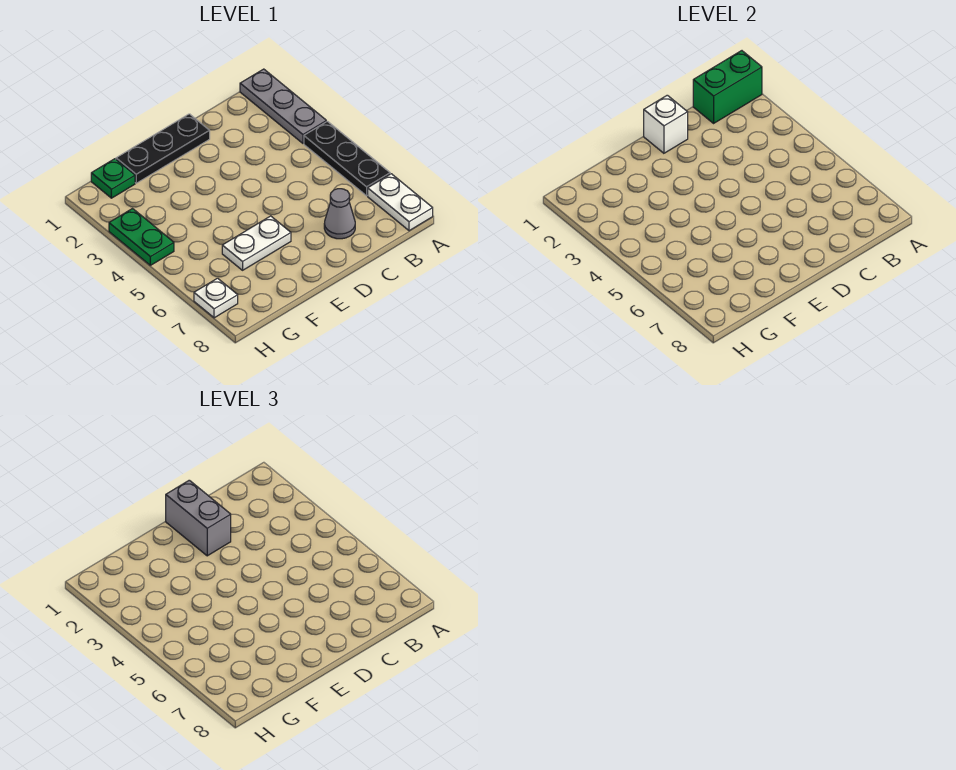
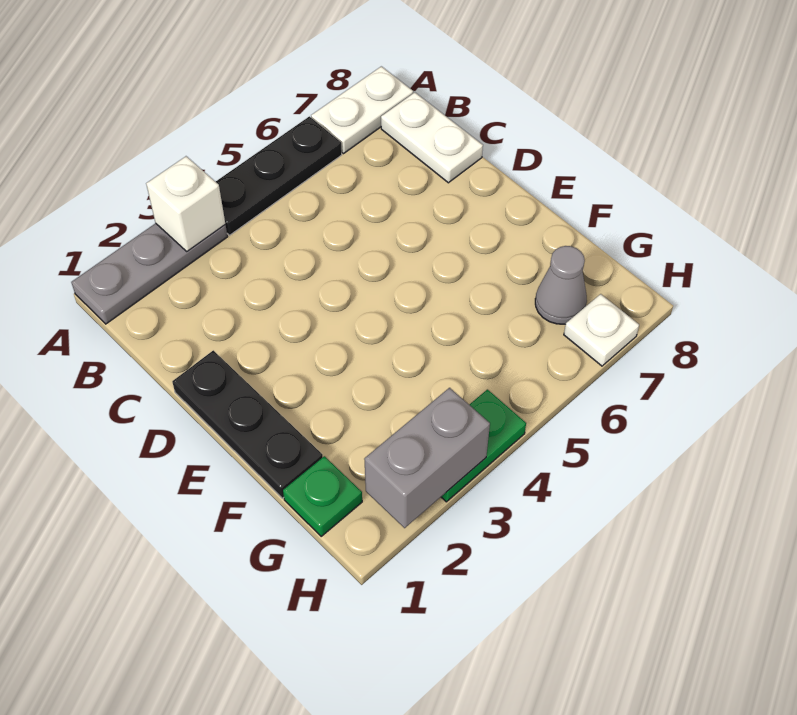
green brick A1:B1 level 2 -> none
grey cone C7 level 1 -> grey cone G7 level 1
white brick D1 level 2 -> white brick A3 level 2
grey brick D1:D2 level 3 -> grey brick H2:H3 level 2
white plate E6:F6 level 1 -> white plate B8:C8 level 1

